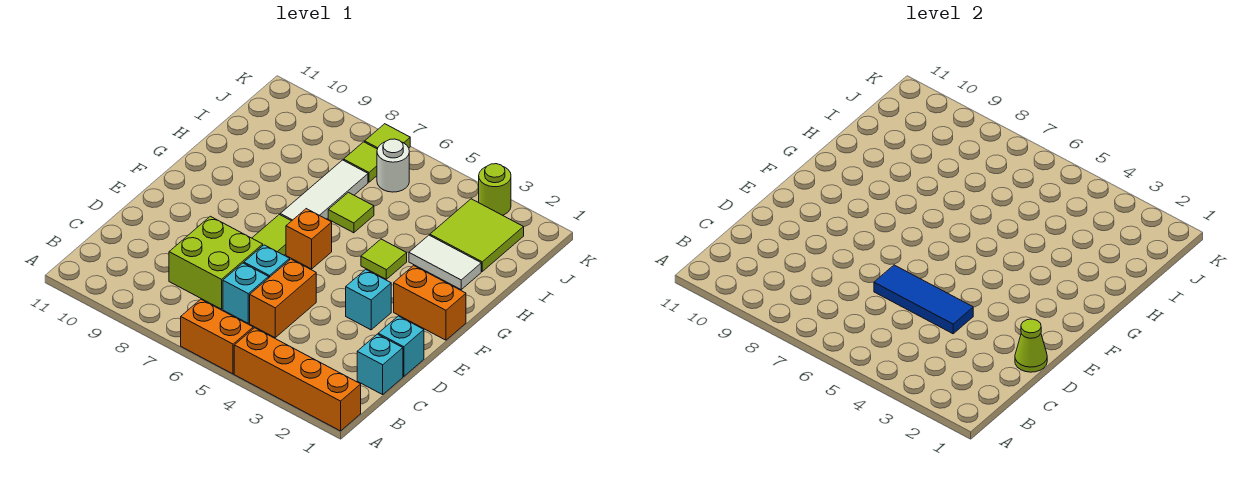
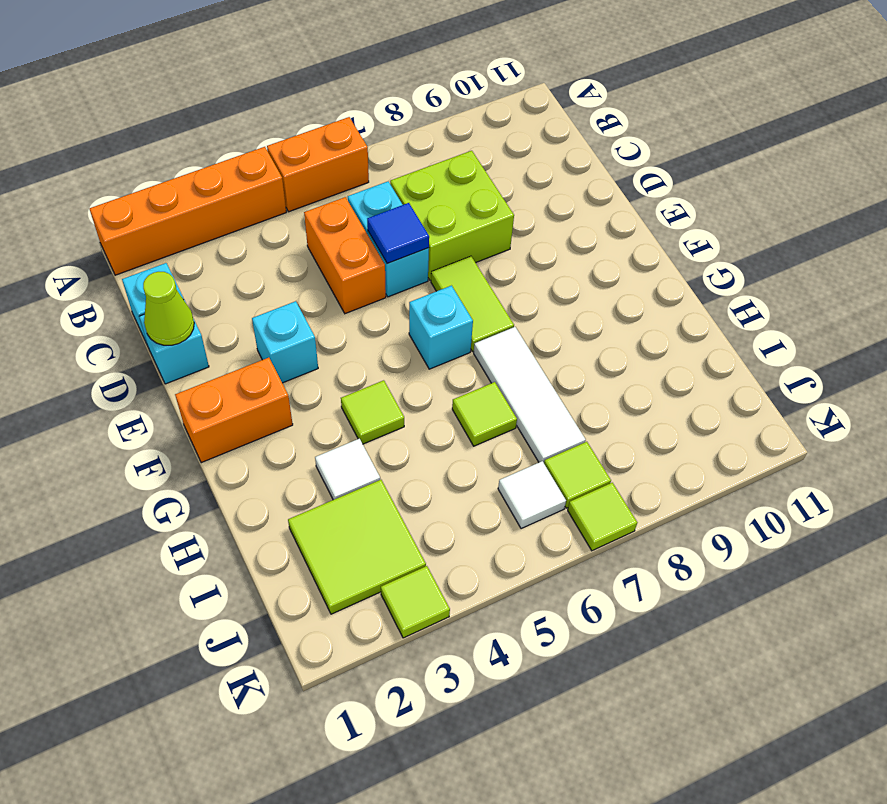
blue tile D4:D6 level 2 -> blue tile D6 level 2
orange brick F6 level 1 -> cyan brick F6 level 1
white tile H2:H3 level 1 -> white tile H3 level 1
white round brick J6 level 1 -> white tile J6 level 1
lime round brick K3 level 1 -> lime tile K3 level 1

